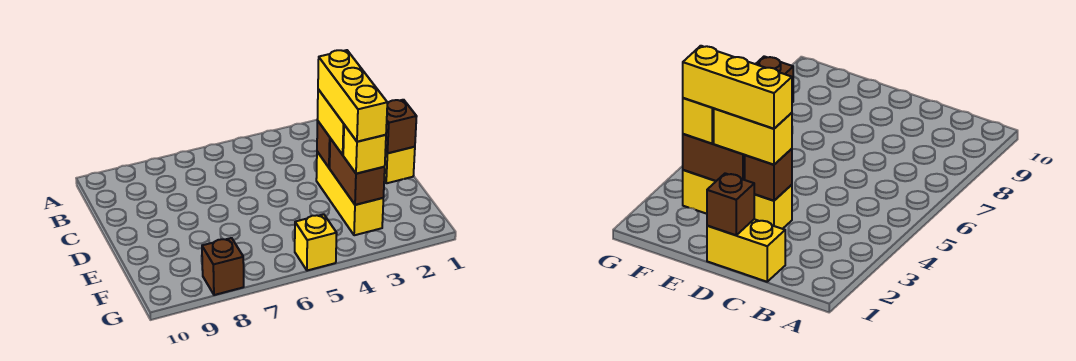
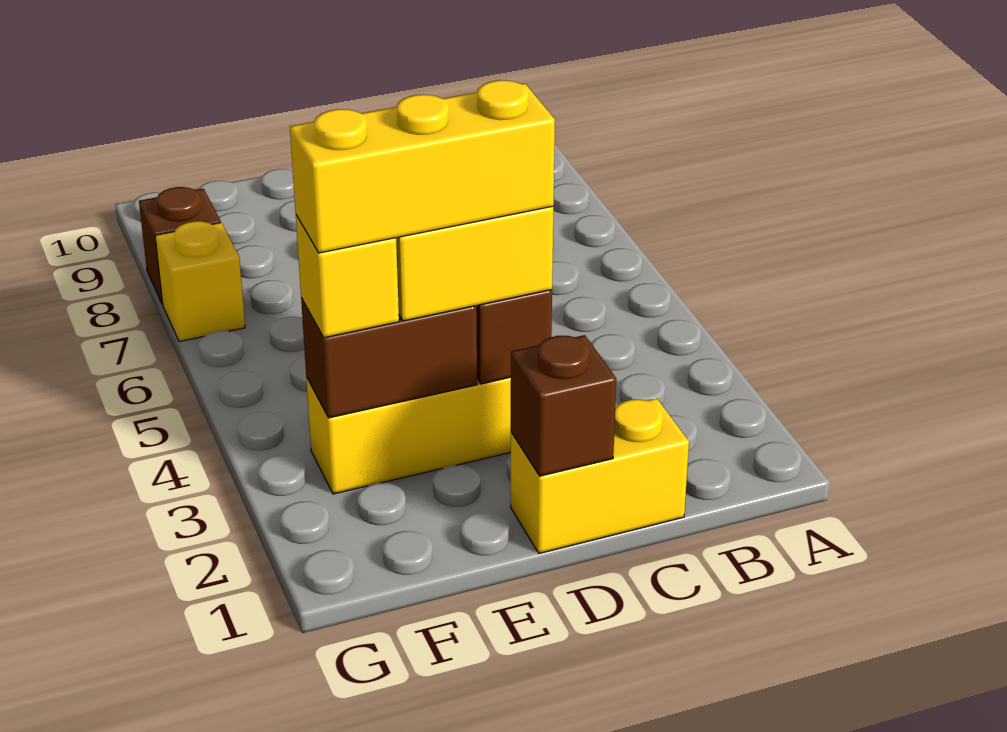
yellow brick G5 level 1 -> yellow brick G7 level 1

